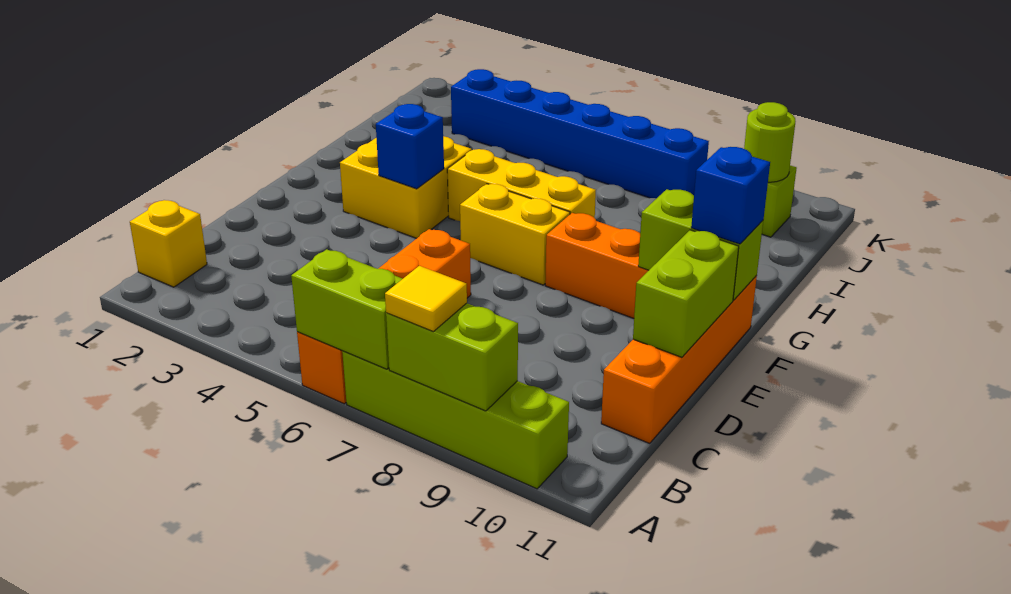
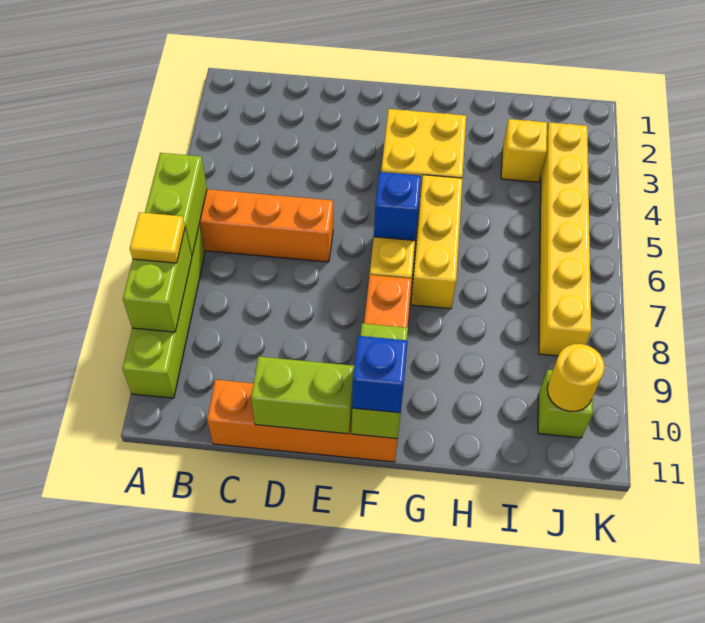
yellow brick B1 level 1 -> yellow brick I3 level 1
blue brick F4 level 2 -> blue brick F6 level 2
blue brick J3:J8 level 1 -> yellow brick J3:J8 level 1
lime round brick J10 level 2 -> yellow round brick J10 level 2

